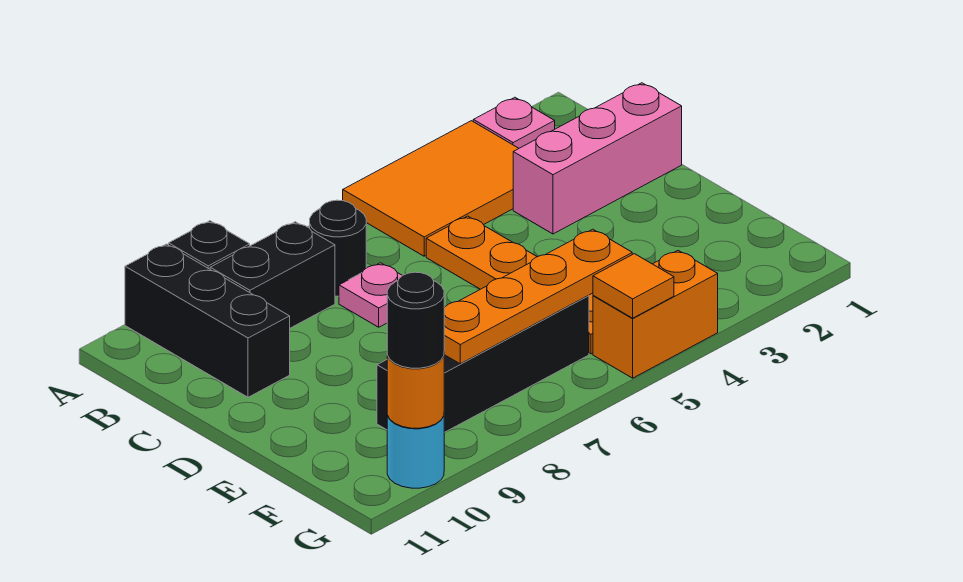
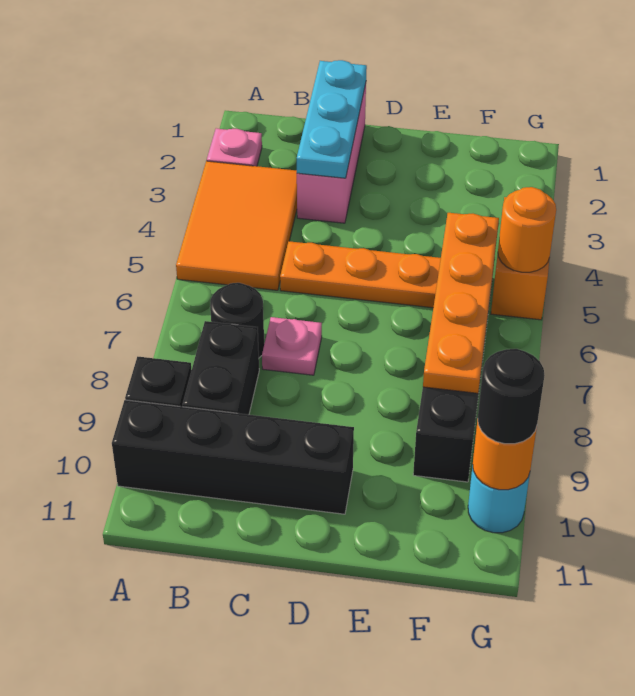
black brick A10:C10 level 1 -> black brick A10:D10 level 1
none -> cyan plate C1:C3 level 2
orange tile G5 level 2 -> orange round brick G5 level 2

